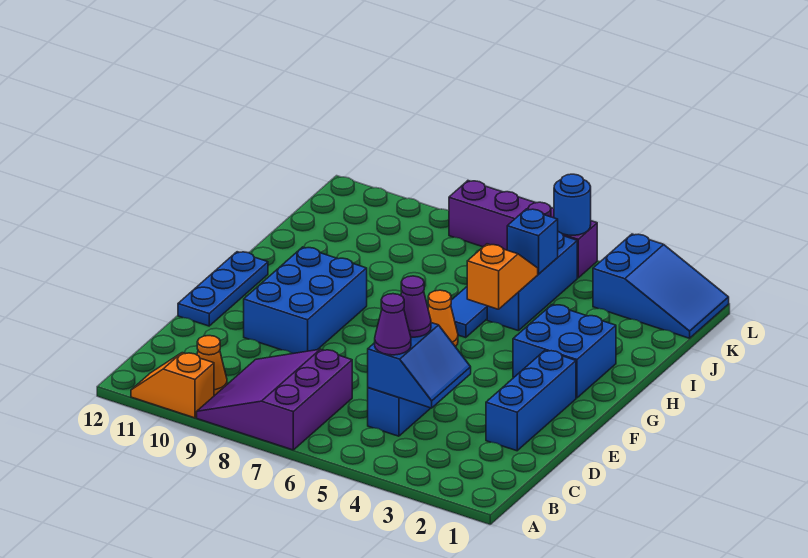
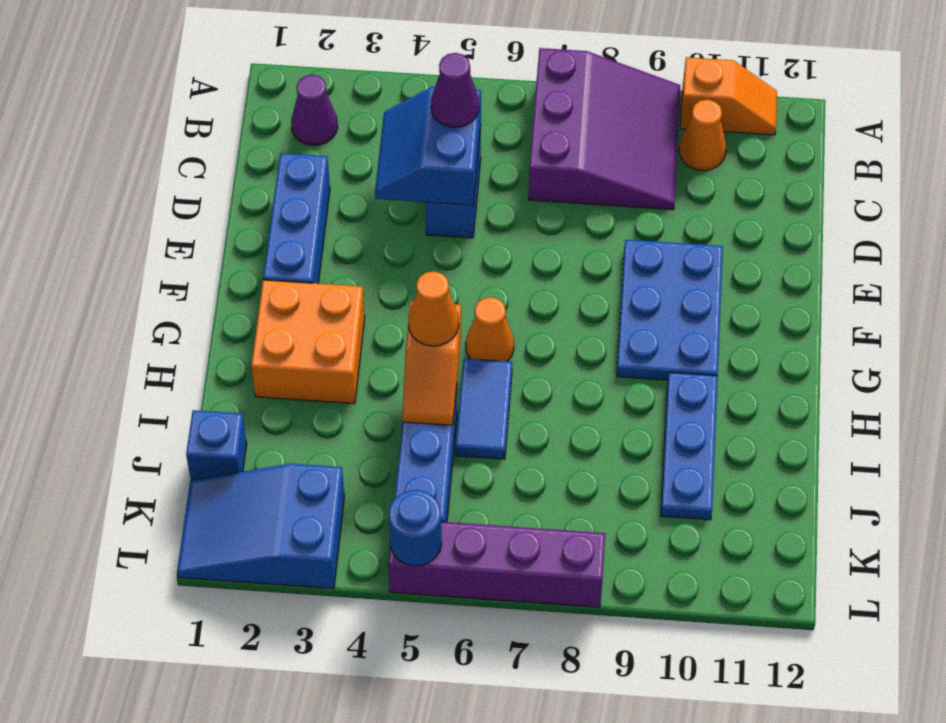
purple cone D5 level 3 -> purple cone B2 level 1
blue brick E9:G10 level 1 -> blue plate E9:G10 level 1
blue plate E12:G12 level 1 -> blue plate H10:J10 level 1
blue brick G2:H3 level 1 -> orange brick G2:H3 level 1
none -> orange cone H5 level 3
blue brick J5 level 2 -> blue brick J1 level 1

